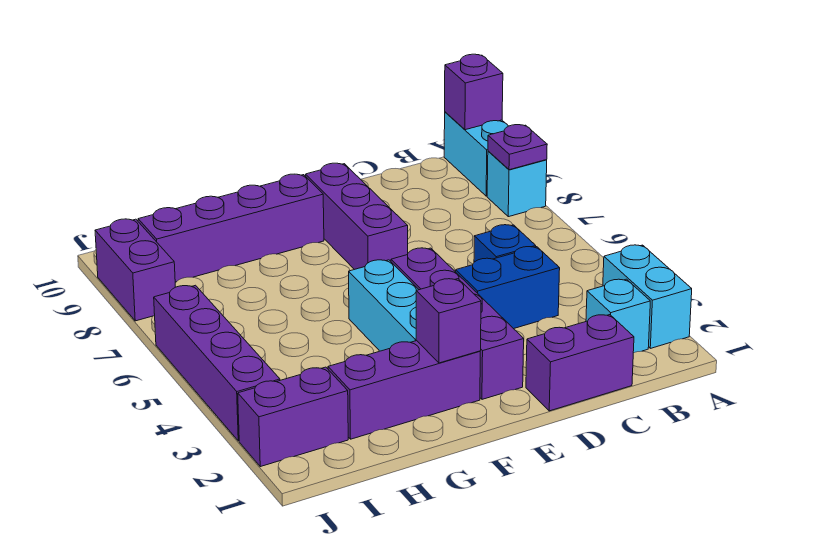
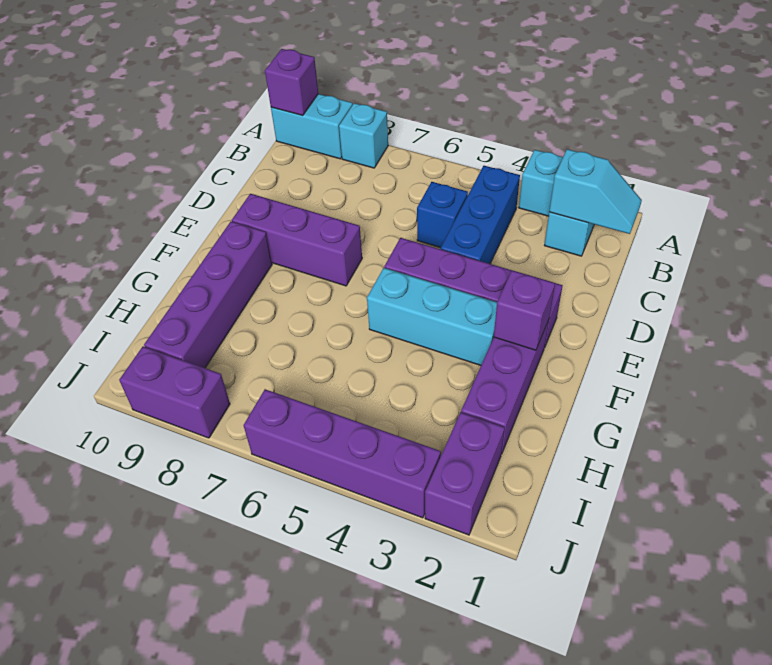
purple plate A8 level 2 -> none
none -> cyan slope B1:B2 level 2 top 2
purple brick C1:D1 level 1 -> none
blue brick C4:D4 level 1 -> blue brick B4:D4 level 1

